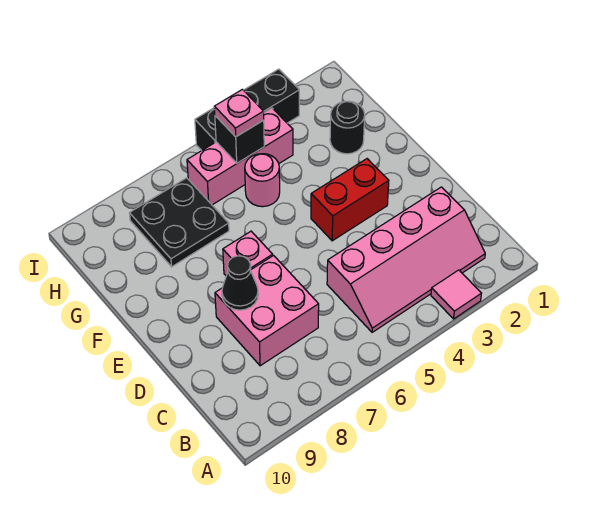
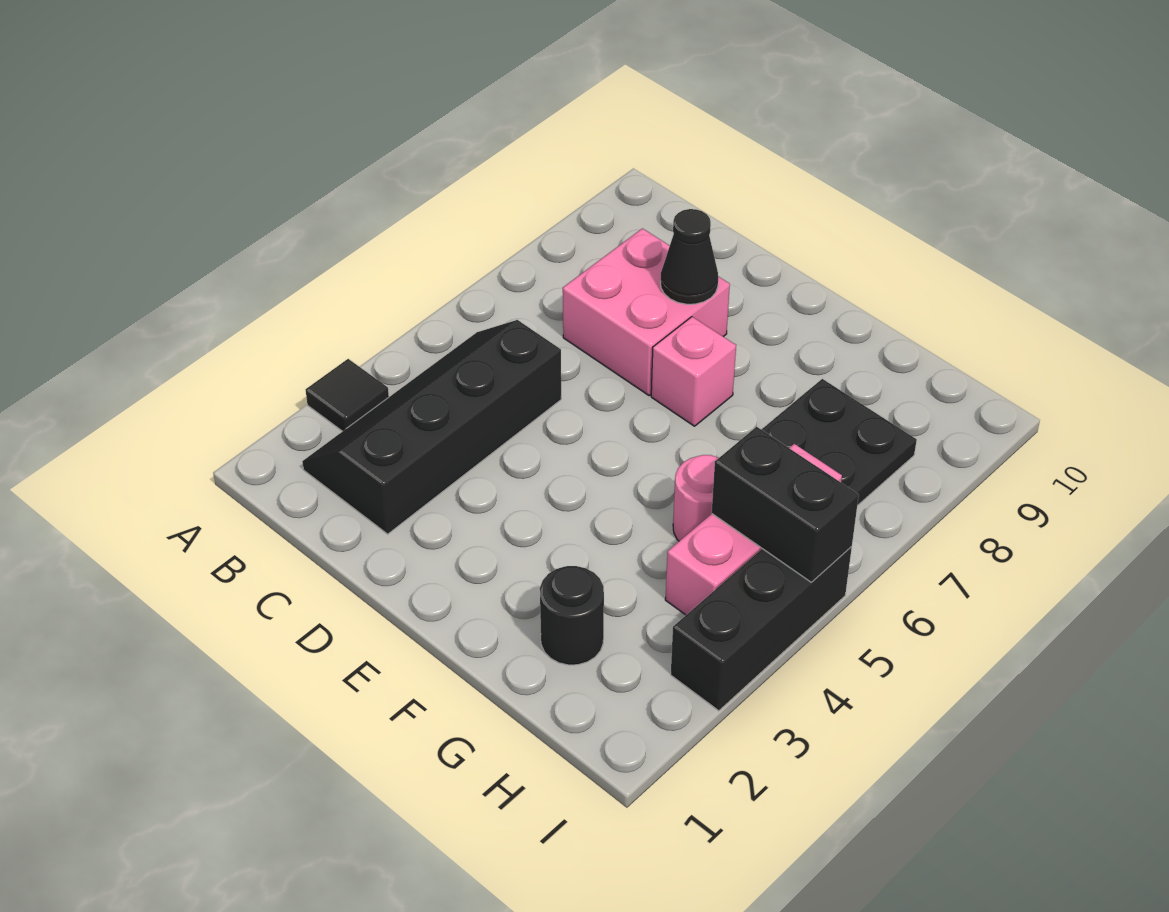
pink tile A3 level 1 -> black tile A3 level 1
pink slope B2:C5 level 1 top C -> black slope B2:C5 level 1 top C
red brick E3:E4 level 1 -> none
black brick H5 level 2 -> black brick H5:I5 level 2
pink plate H5 level 3 -> none

